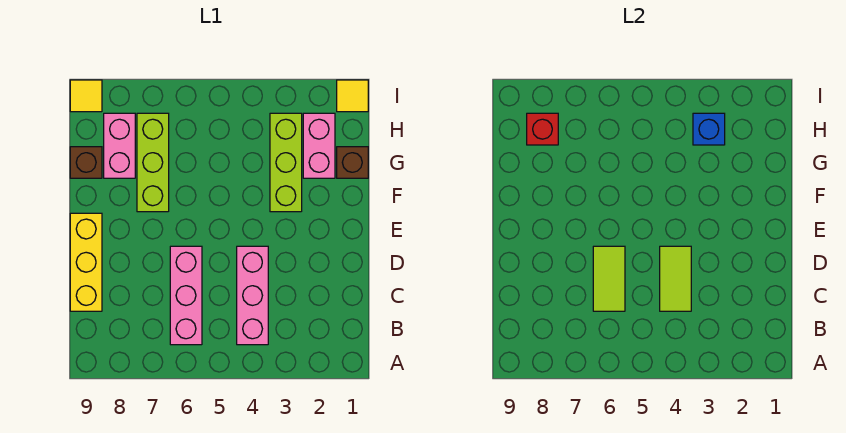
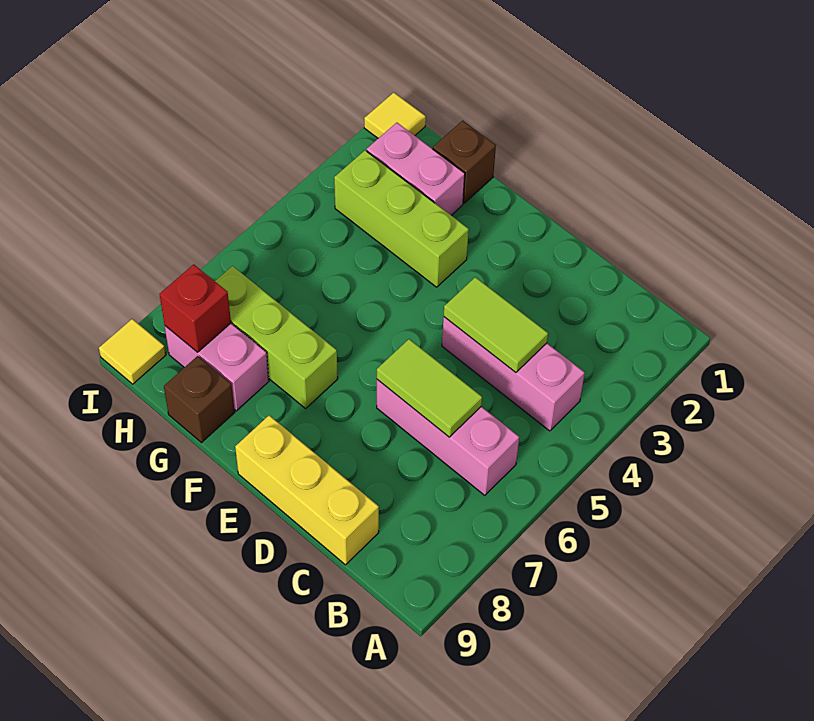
blue brick H3 level 2 -> none

